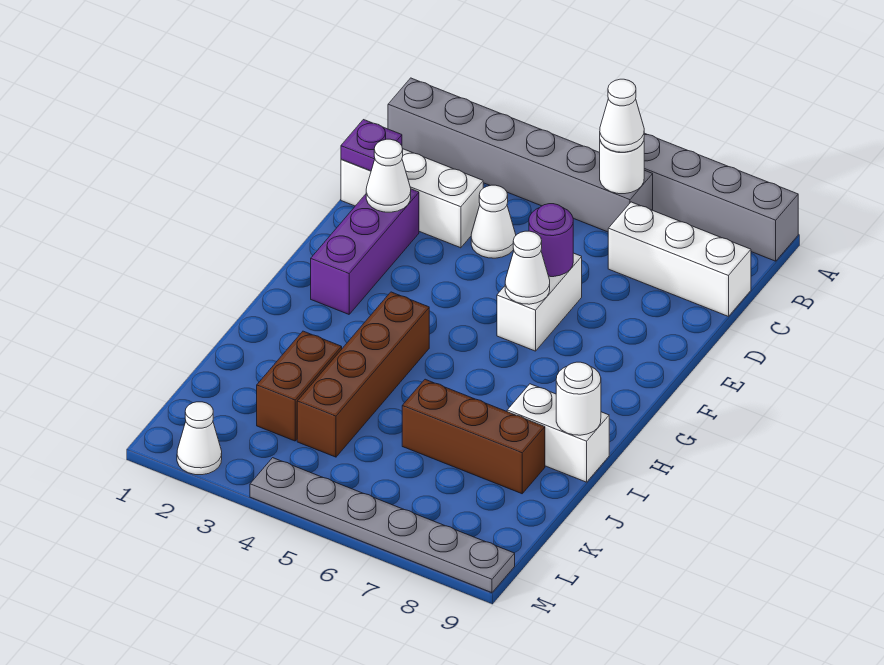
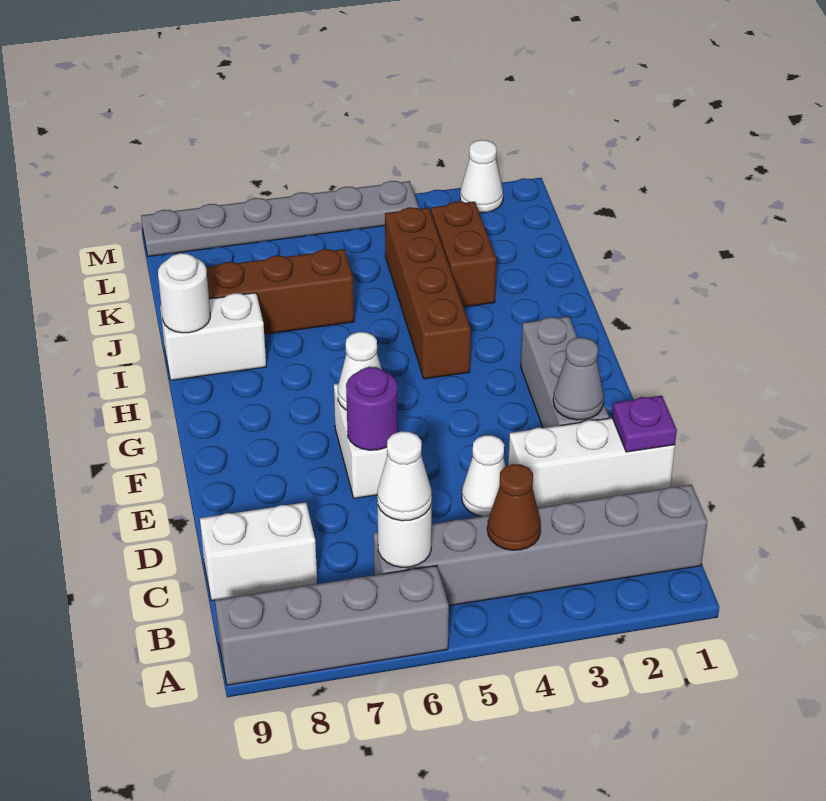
none -> brown cone B4 level 2
white brick C7:C9 level 1 -> white brick C8:C9 level 1
purple brick E2:G2 level 1 -> grey brick E2:G2 level 1
white cone E2 level 2 -> grey cone E2 level 2

